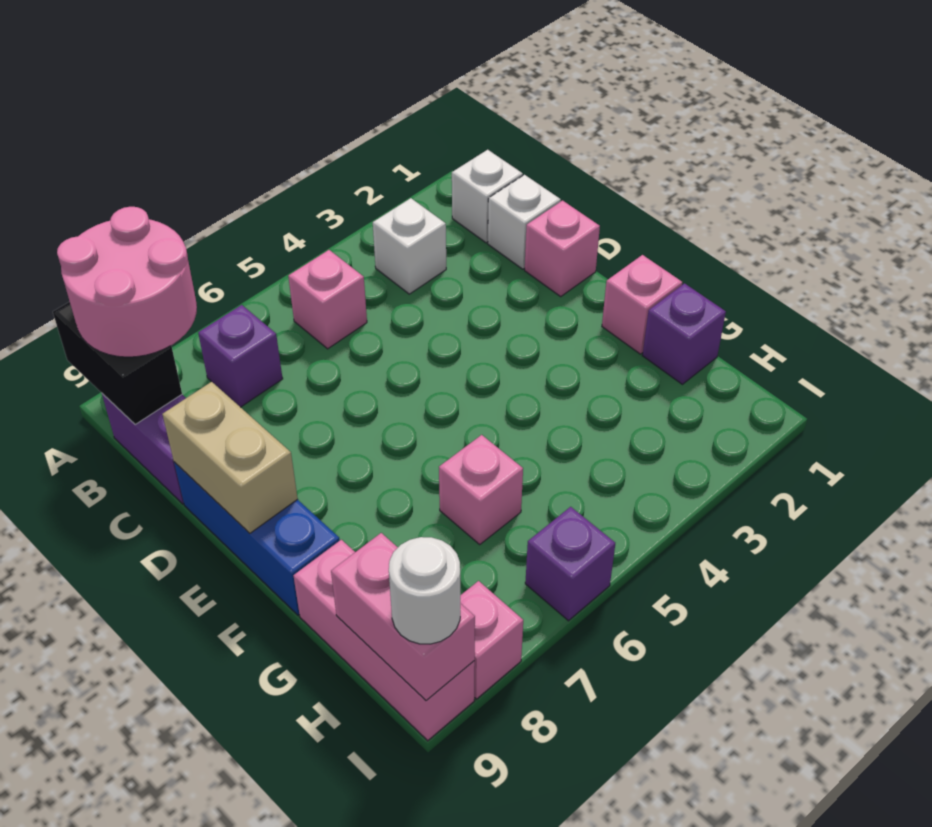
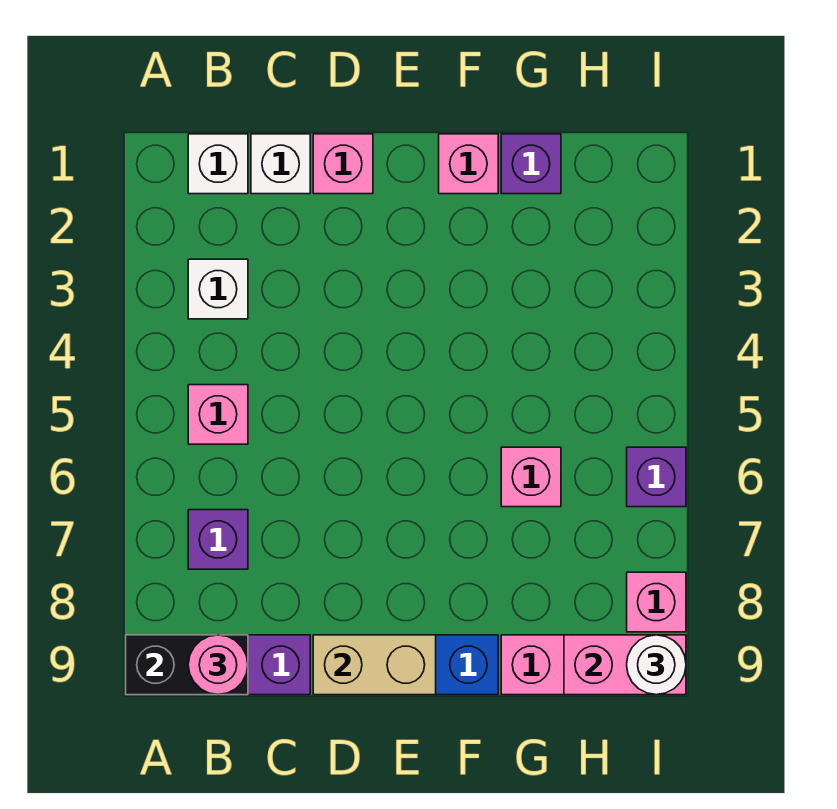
pink round brick A8:B9 level 3 -> pink round brick B9 level 3

